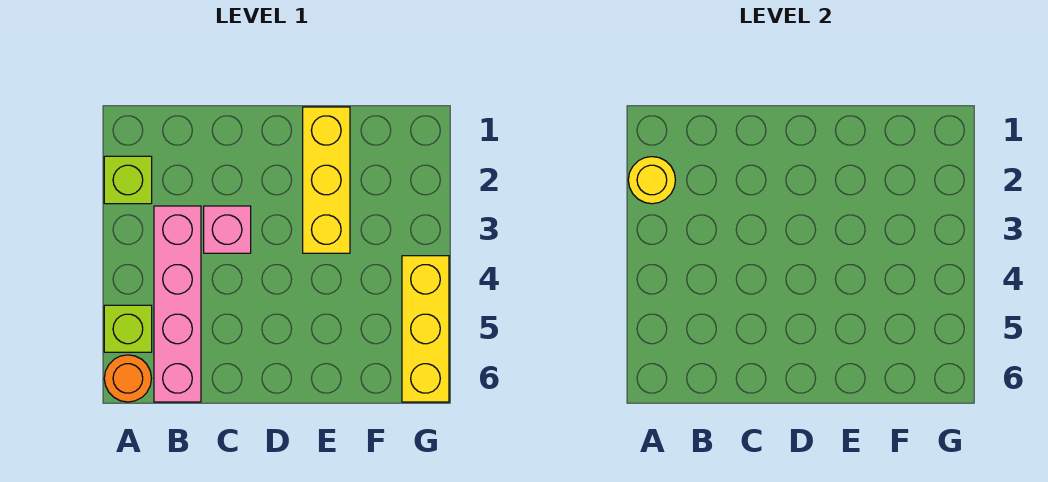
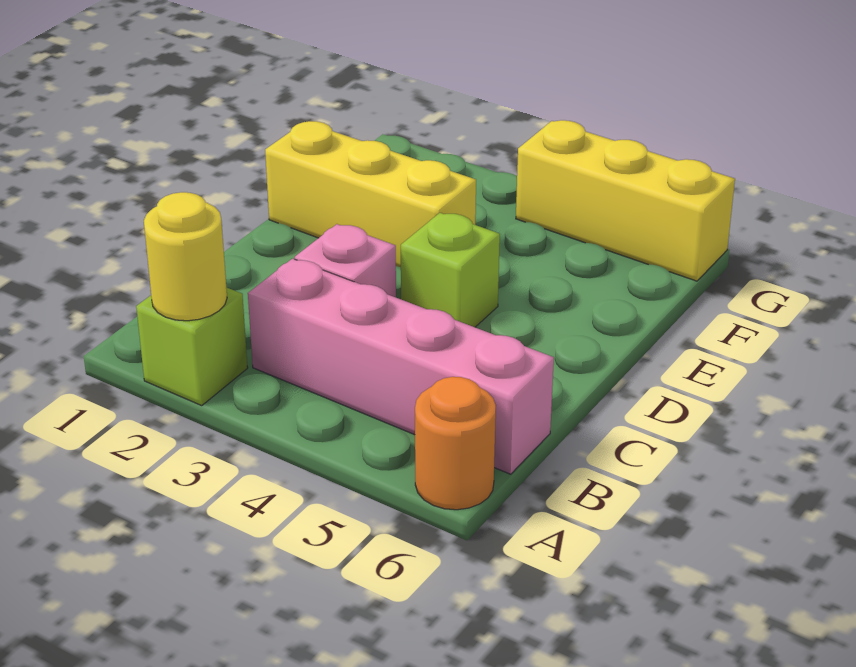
lime brick A5 level 1 -> lime brick D4 level 1

